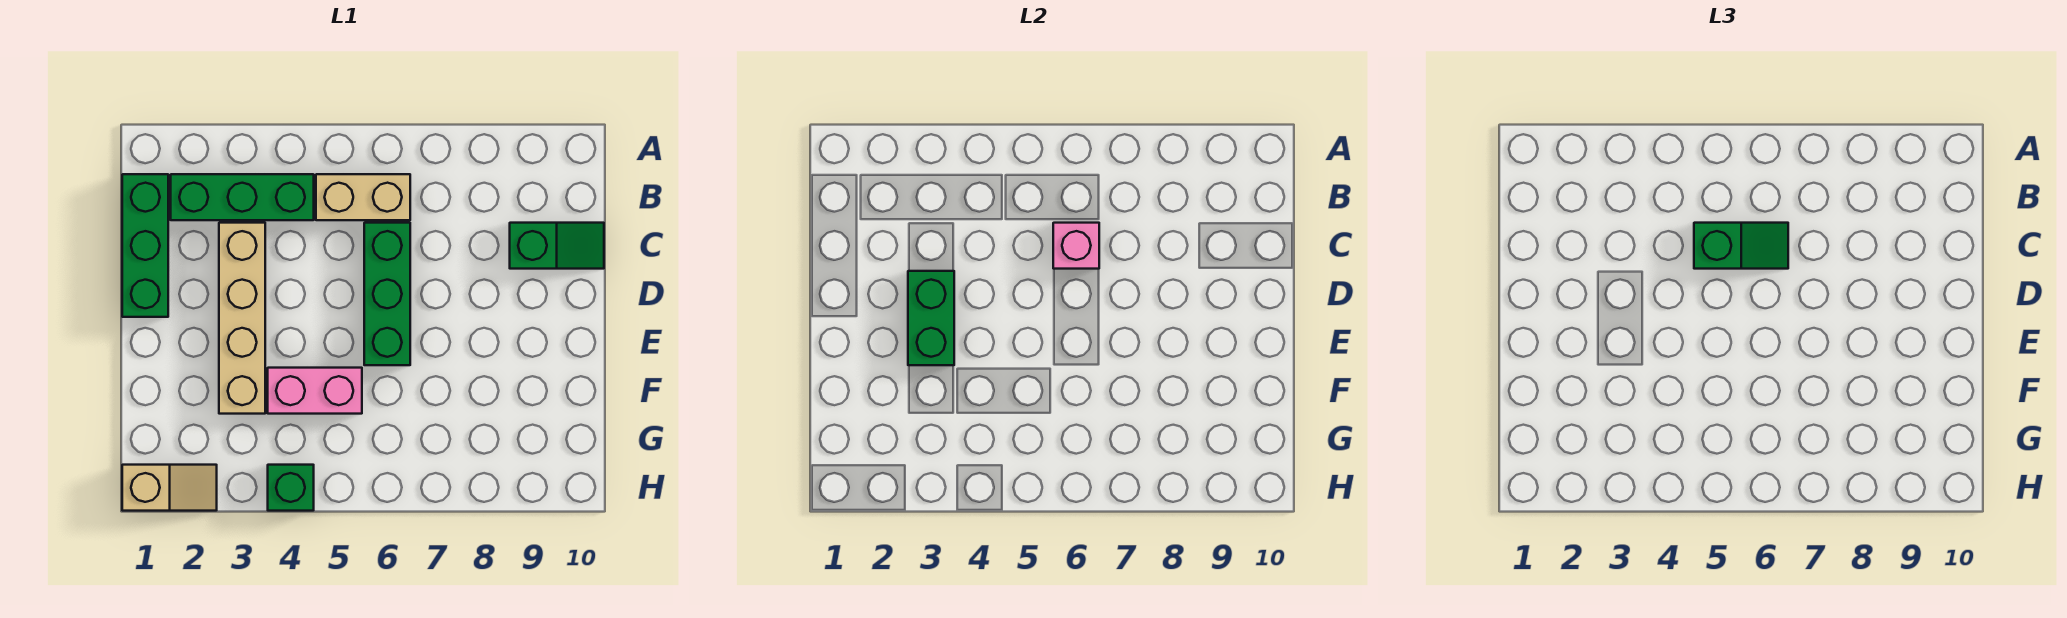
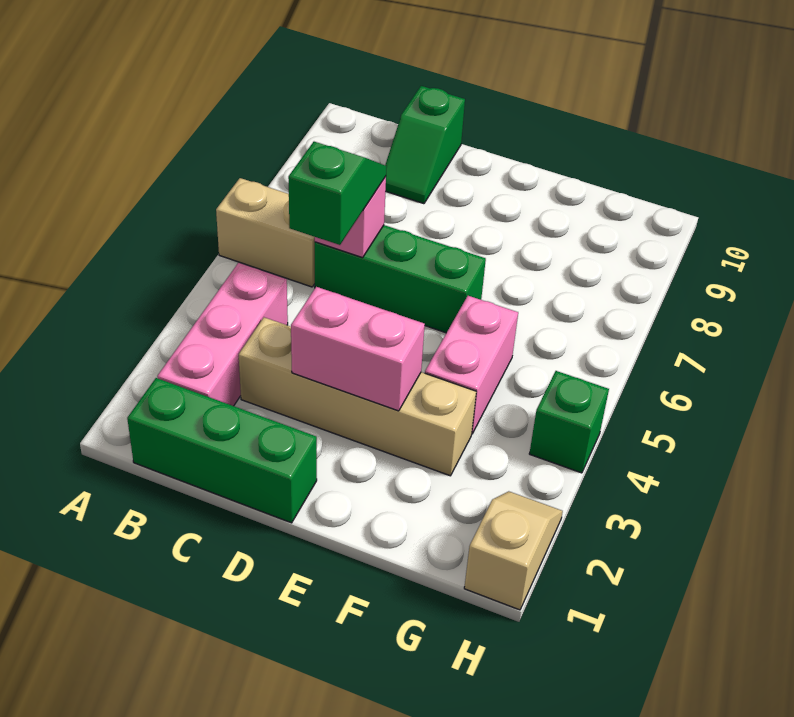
green brick B2:B4 level 1 -> pink brick B2:B4 level 1
tan brick B5:B6 level 1 -> tan brick A6:B6 level 1
green slope C9:C10 level 1 top 9 -> green slope C9:C10 level 1 top 10
green brick D3:E3 level 2 -> pink brick D3:E3 level 2

